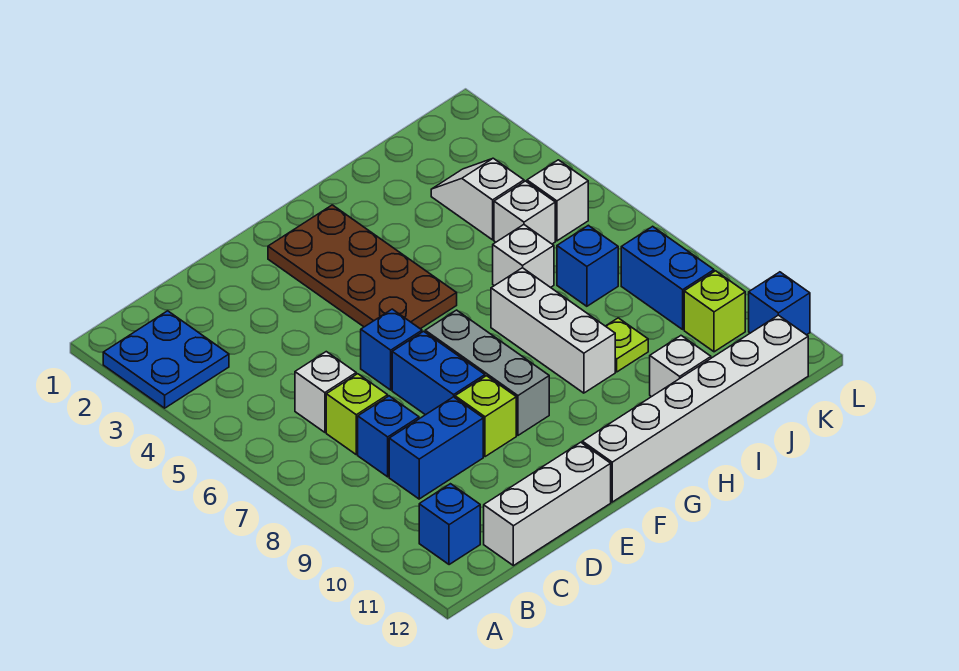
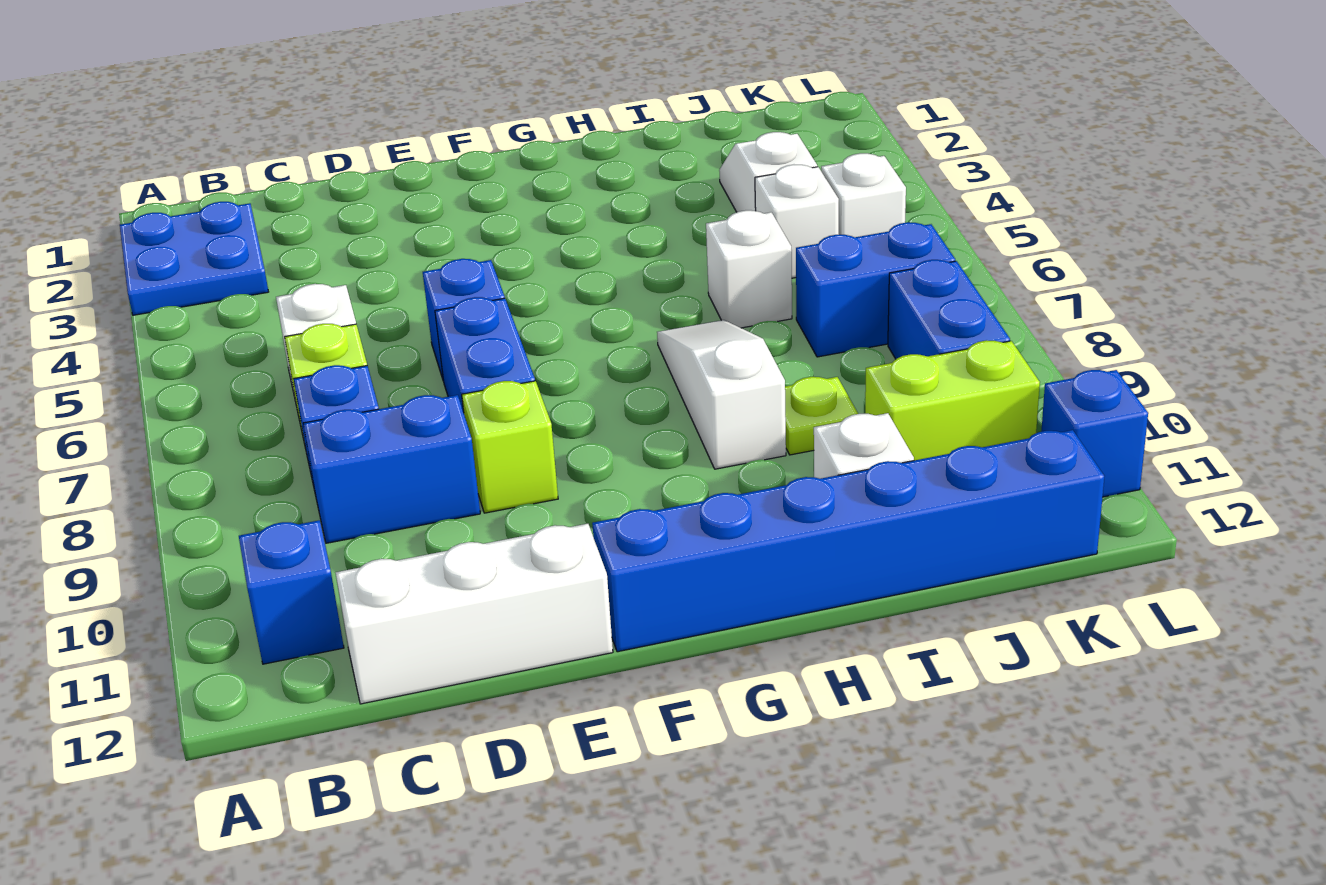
brown plate F2:G5 level 1 -> none
grey brick F7:F9 level 1 -> none
white brick F12:K12 level 1 -> blue brick F12:K12 level 1
white brick H7:H9 level 1 -> white slope H7:H9 level 1 top 9
blue brick J7 level 1 -> blue brick J7:K7 level 1
lime brick K10 level 1 -> lime brick J10:K10 level 1

